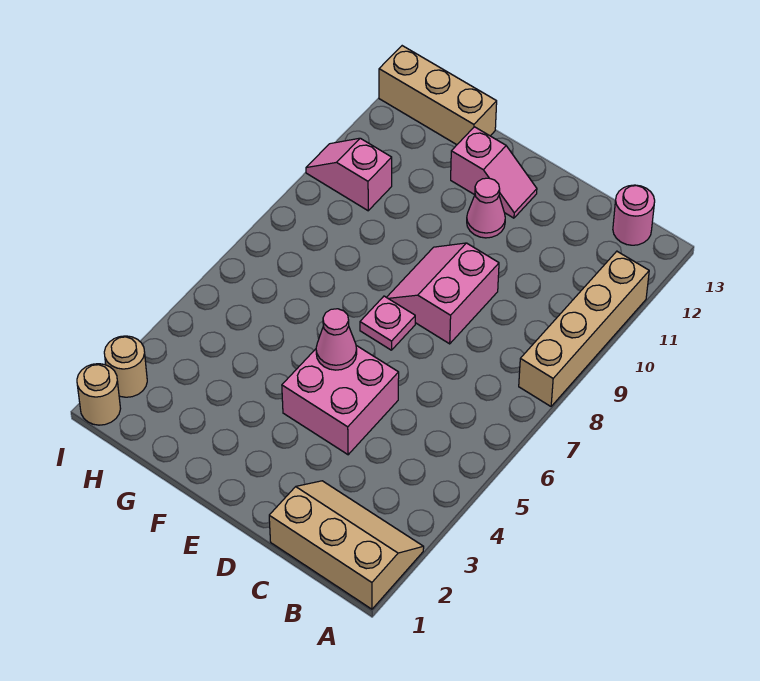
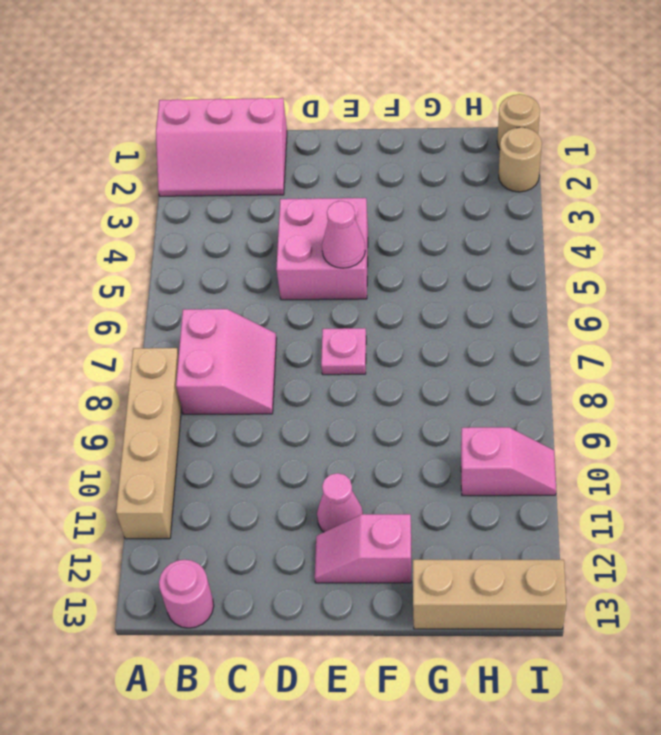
tan slope A1:C2 level 1 top 1 -> pink slope A1:C2 level 1 top 1
pink slope D8:E9 level 1 top D -> pink slope B7:C8 level 1 top B

